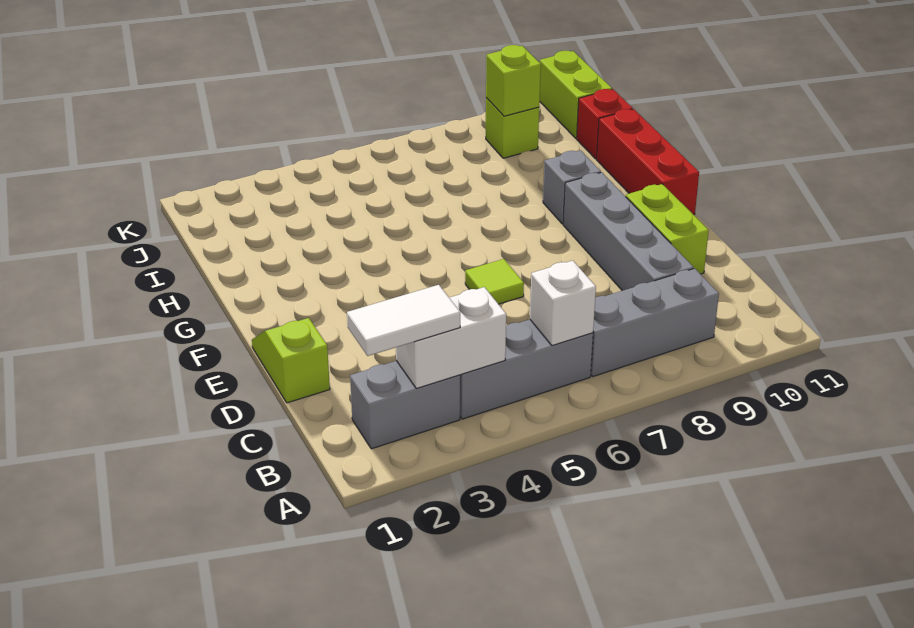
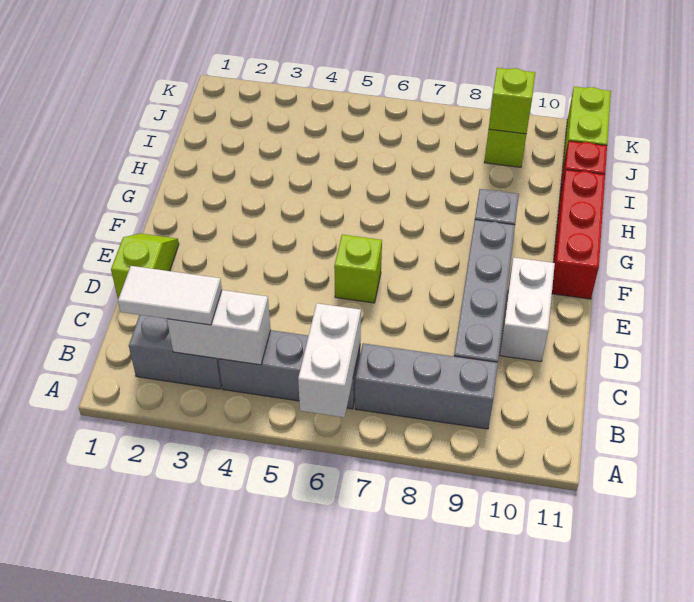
white brick B6 level 2 -> white brick A6:B6 level 2
lime brick D10:E10 level 1 -> white brick D10:E10 level 1
lime tile E6 level 1 -> lime brick E6 level 1

